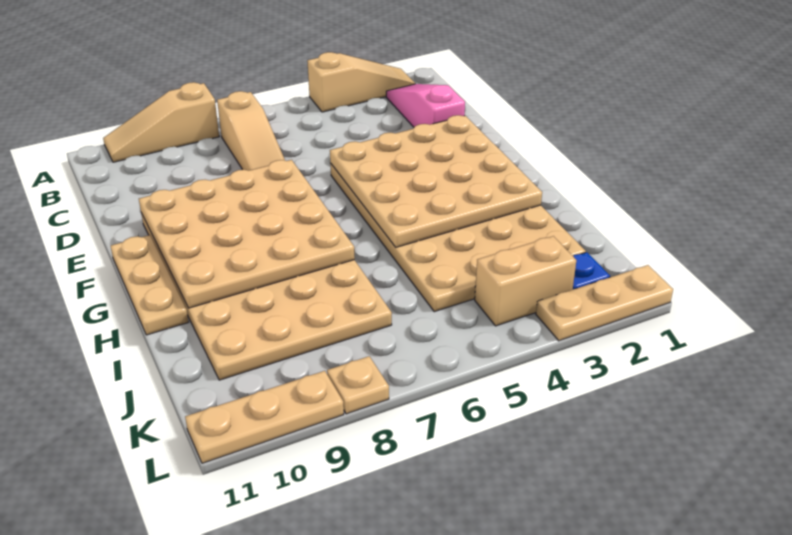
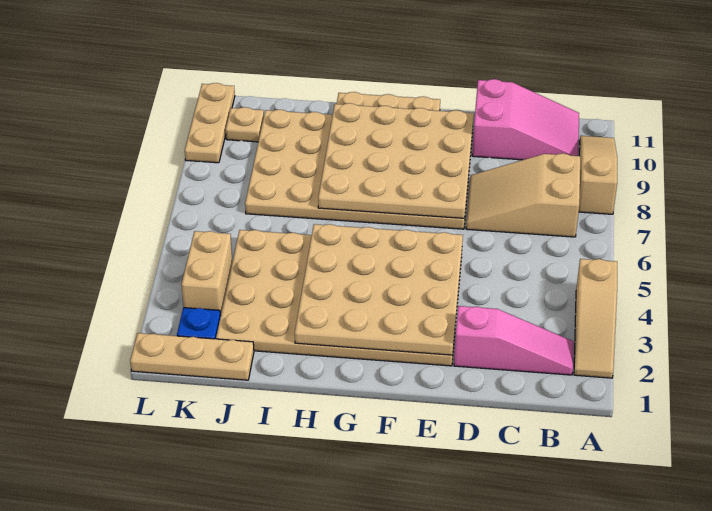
tan slope B7:D7 level 1 top B -> tan slope B7:D8 level 1 top B
none -> pink slope B10:D11 level 1 top D
tan plate L1:L3 level 1 -> tan plate J1:L1 level 1
tan plate L8 level 1 -> tan plate K10 level 1

